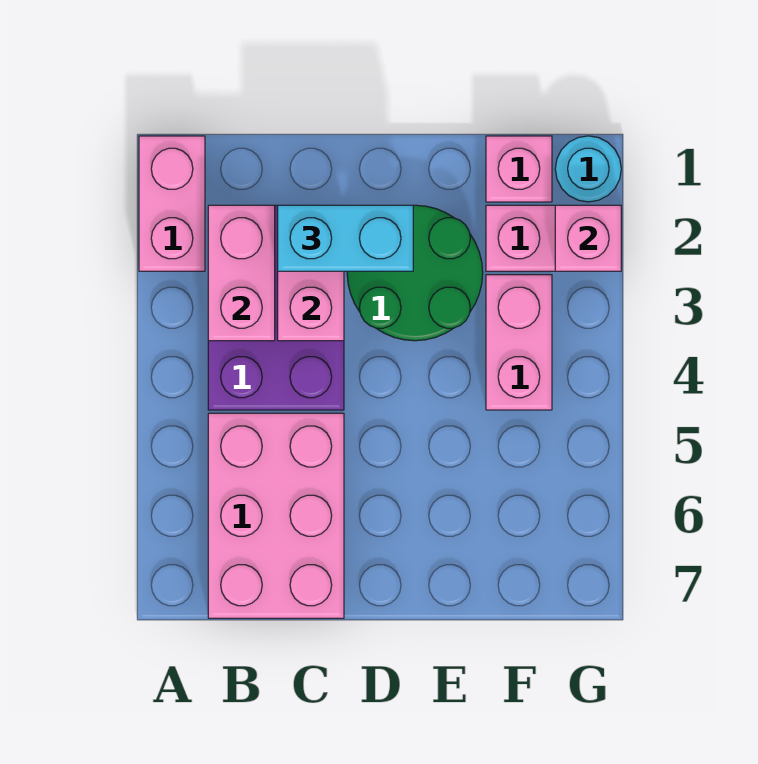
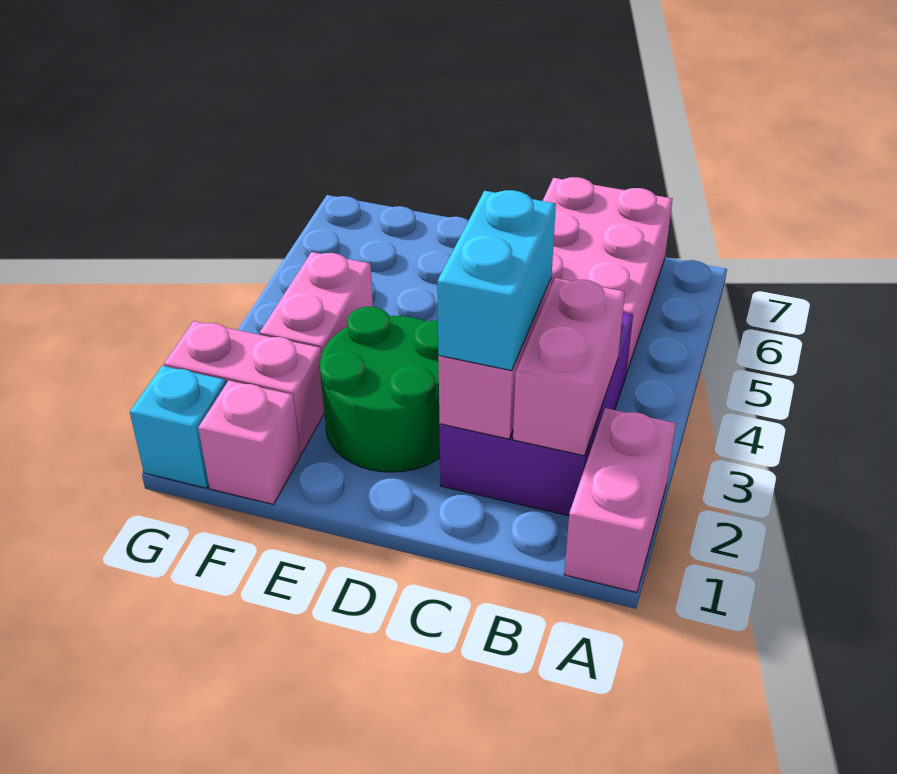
cyan brick C2:D2 level 3 -> cyan brick C2:C3 level 3
cyan round brick G1 level 1 -> cyan brick G1 level 1
pink brick G2 level 2 -> none

